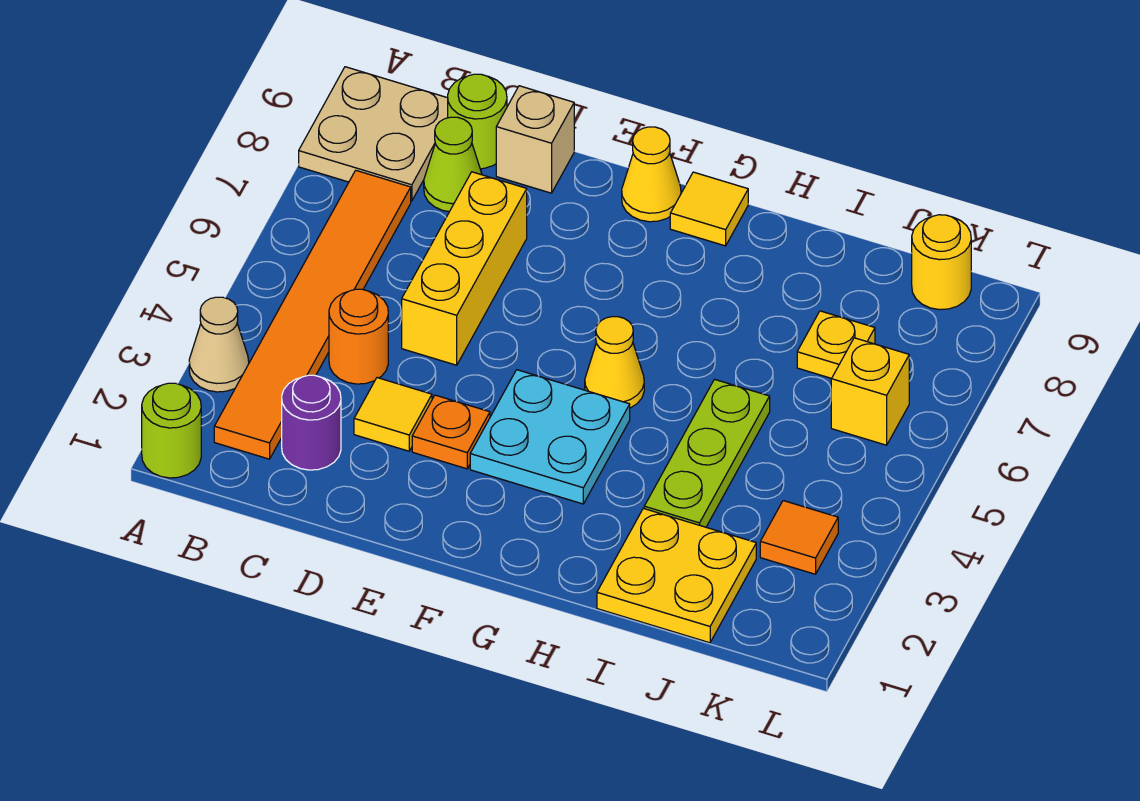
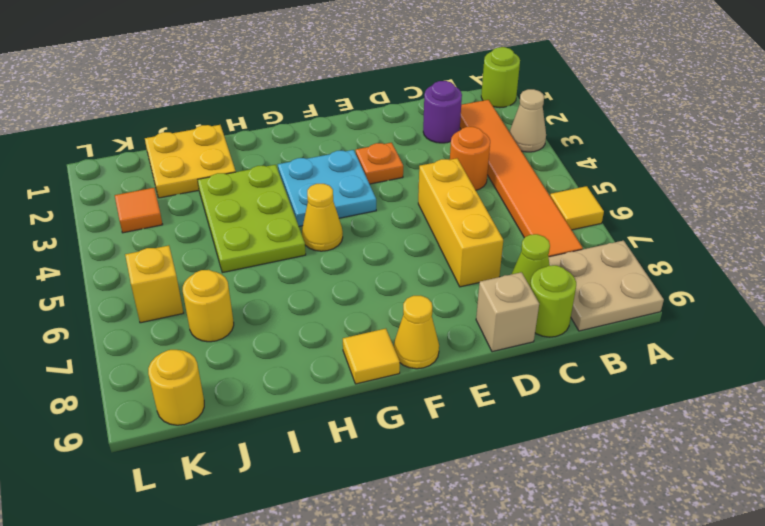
yellow tile D3 level 1 -> yellow tile A6 level 1
lime plate I3:I5 level 1 -> lime plate H3:I5 level 1
yellow plate J7 level 1 -> yellow round brick J7 level 1

